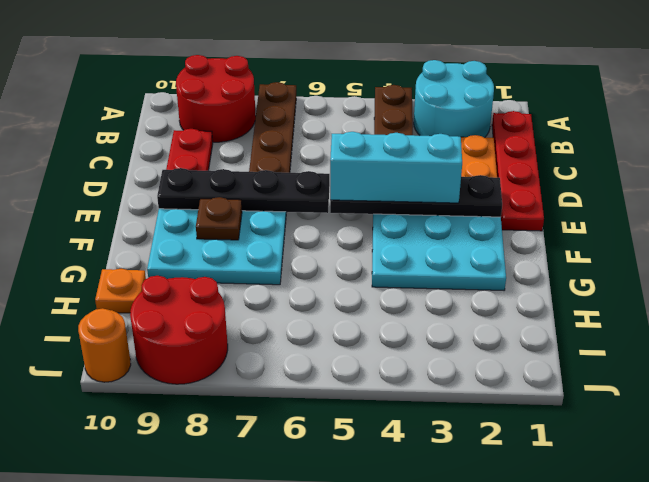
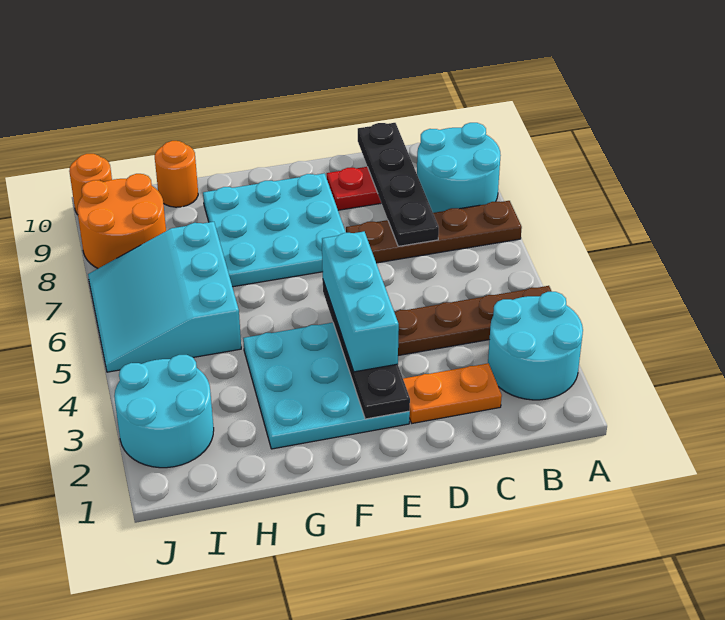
red round brick A8:B9 level 1 -> cyan round brick A8:B9 level 1
red plate B1:E1 level 1 -> none
black plate E6:E9 level 2 -> black plate C7:C10 level 2
brown plate F8 level 2 -> none
none -> cyan slope H5:J7 level 1 top H
orange plate H10 level 1 -> orange round brick H10 level 1
none -> cyan round brick I2:J3 level 1
red round brick I8:J9 level 1 -> orange round brick I8:J9 level 1

